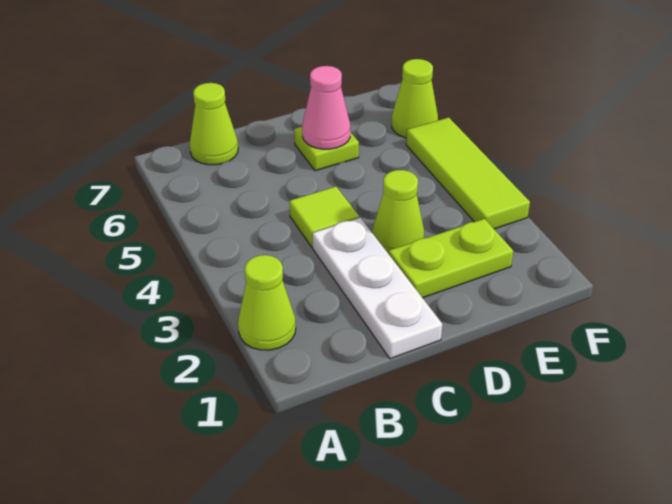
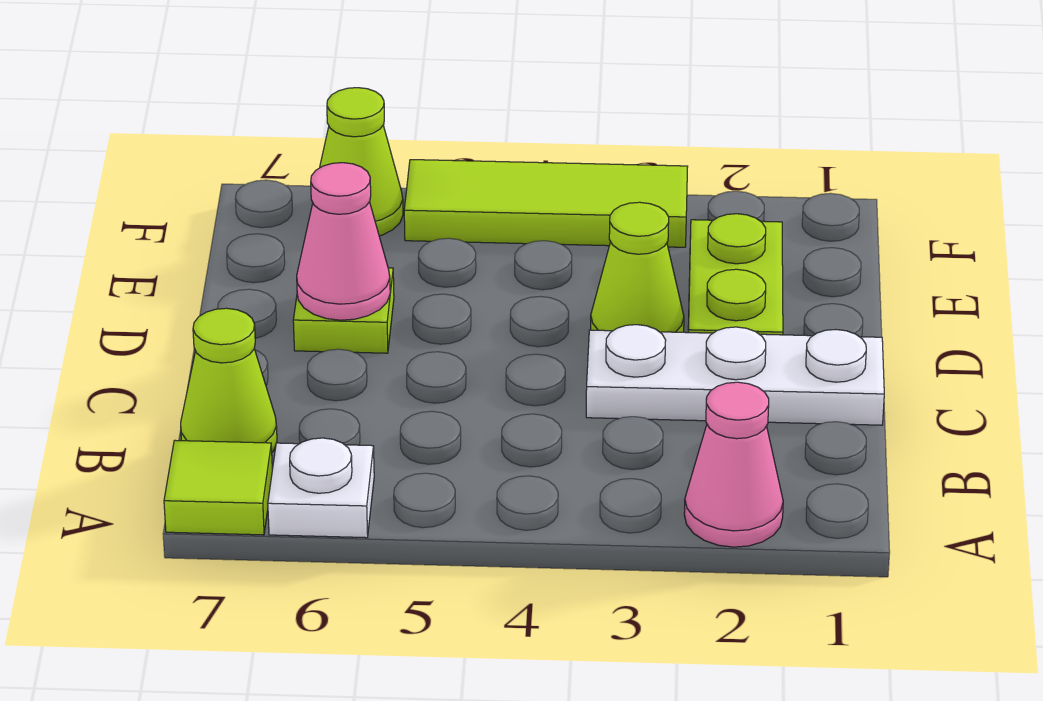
lime cone A2 level 1 -> pink cone A2 level 1
none -> white plate A6 level 1
lime tile C4 level 1 -> lime tile A7 level 1

